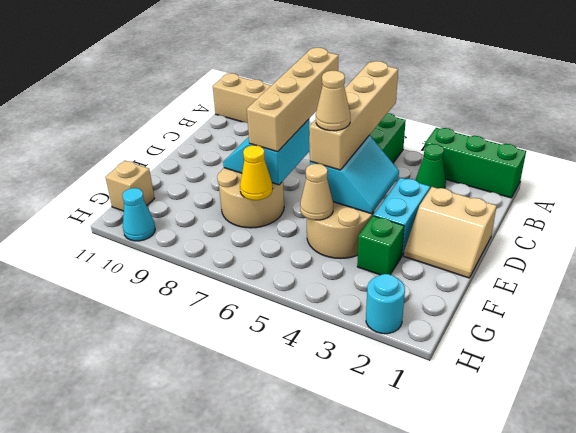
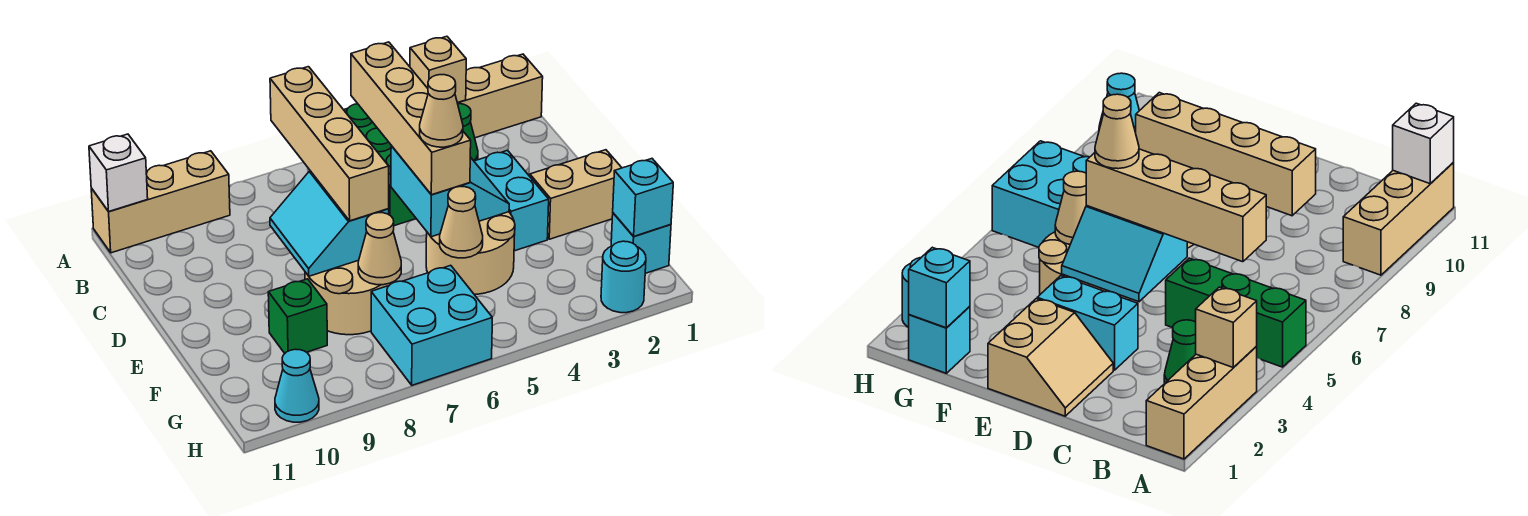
green brick A1:A3 level 1 -> tan brick A1:A3 level 1
none -> white brick A11 level 2
tan slope D1:E2 level 1 top D -> tan slope D1:E2 level 1 top E
green brick F3 level 1 -> green brick F9 level 1
yellow cone F7 level 2 -> tan cone F7 level 2
none -> cyan brick G1 level 1
none -> cyan brick G1 level 2
none -> cyan brick G6:H7 level 1
tan brick G11 level 1 -> tan brick A3 level 2

